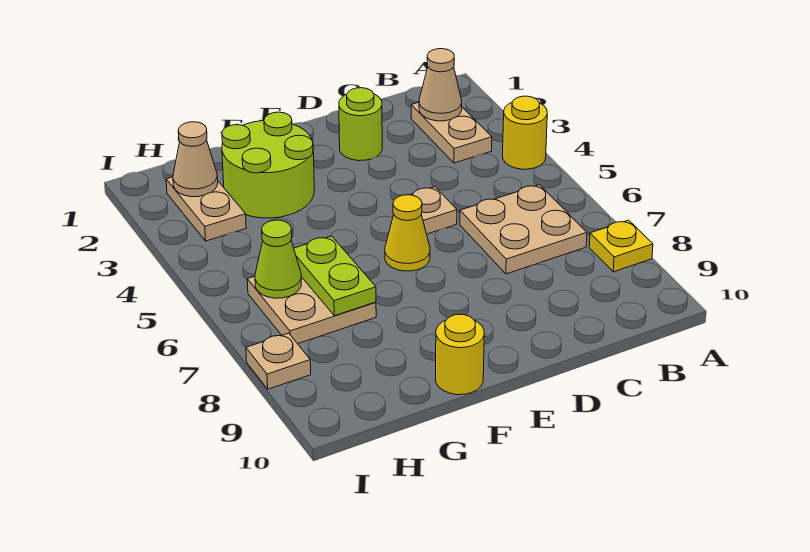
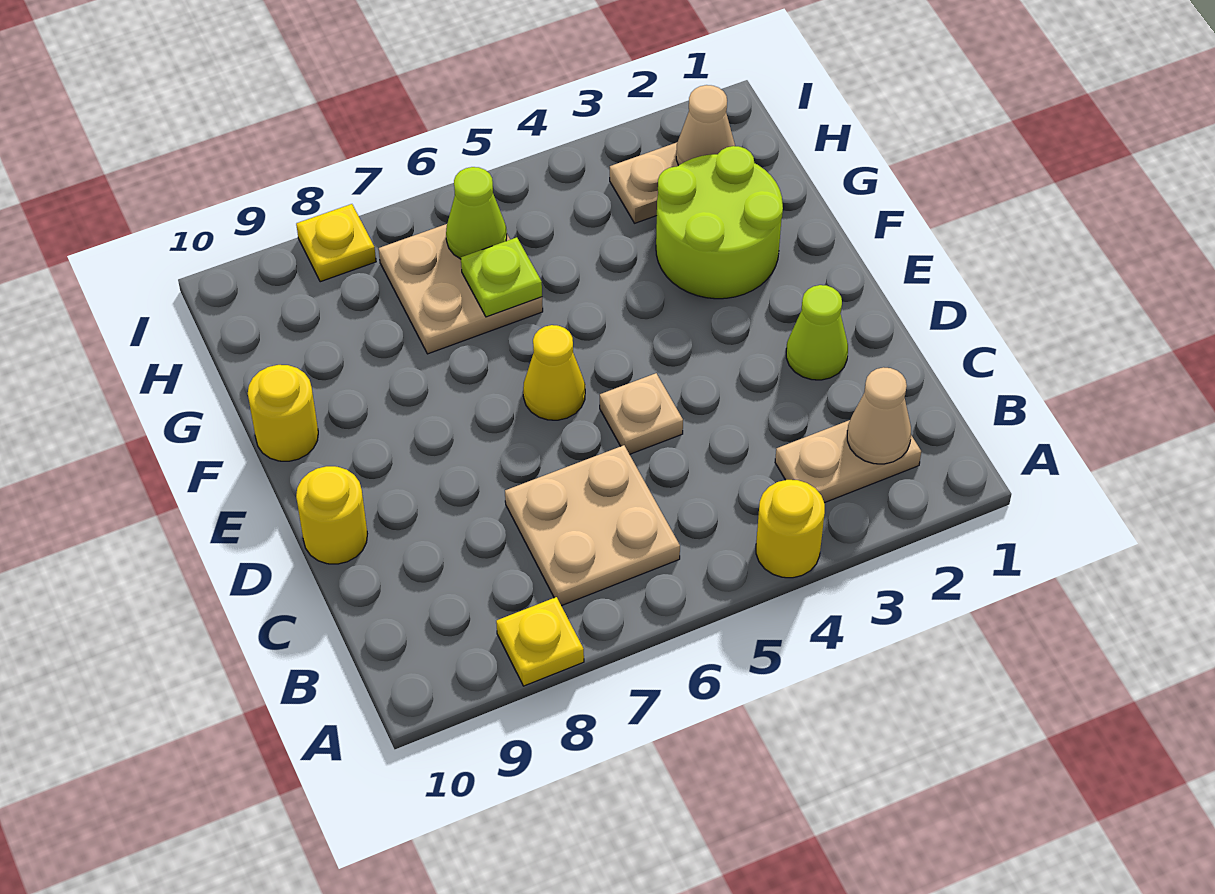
lime round brick D2 level 1 -> lime cone D2 level 1
none -> yellow round brick D10 level 1
lime plate G6:G7 level 2 -> lime plate G6 level 2
tan plate I8 level 1 -> yellow plate I8 level 1

